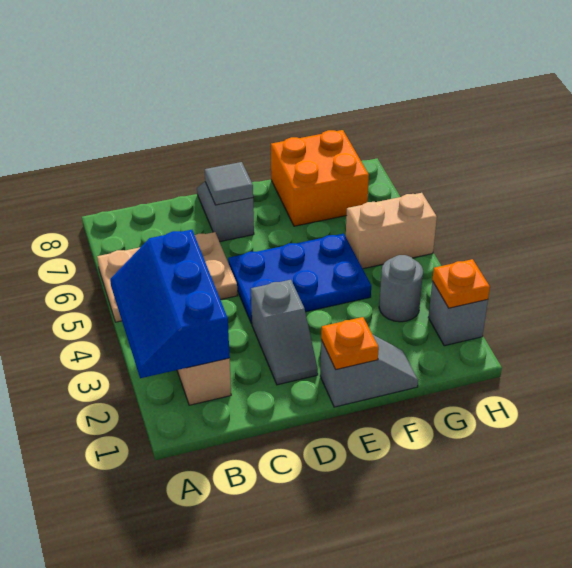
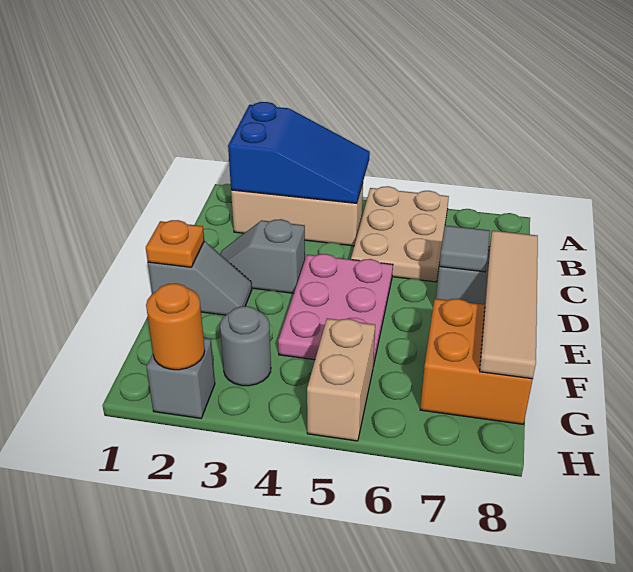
blue slope A2:B4 level 2 top B -> blue slope A2:B4 level 2 top 2
blue plate D4:F5 level 1 -> pink plate D4:F5 level 1
none -> tan tile D8:G8 level 2
grey slope E1:F1 level 1 top E -> grey slope E1:E2 level 1 top 1
orange plate H2 level 2 -> orange round brick H2 level 2

